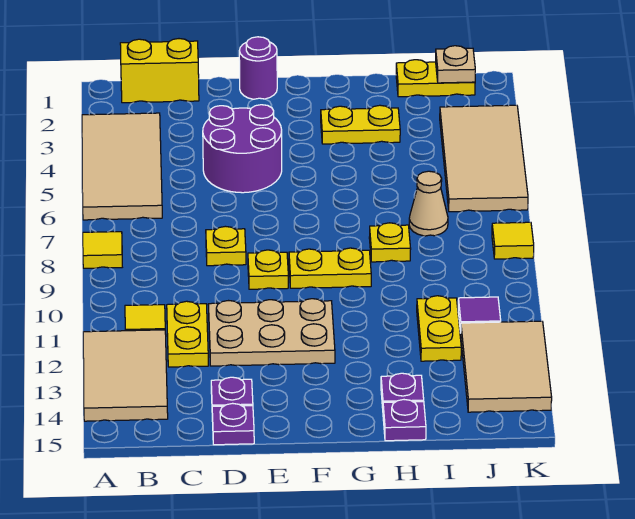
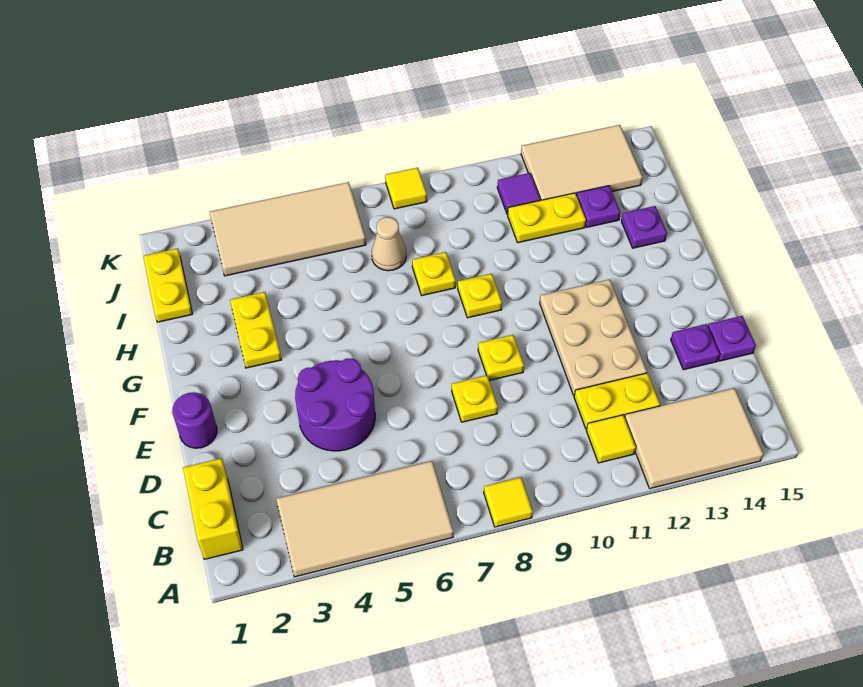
yellow plate F9:G9 level 1 -> yellow plate G9 level 1
purple plate H15 level 1 -> purple plate I13 level 1
tan plate J1 level 2 -> none

